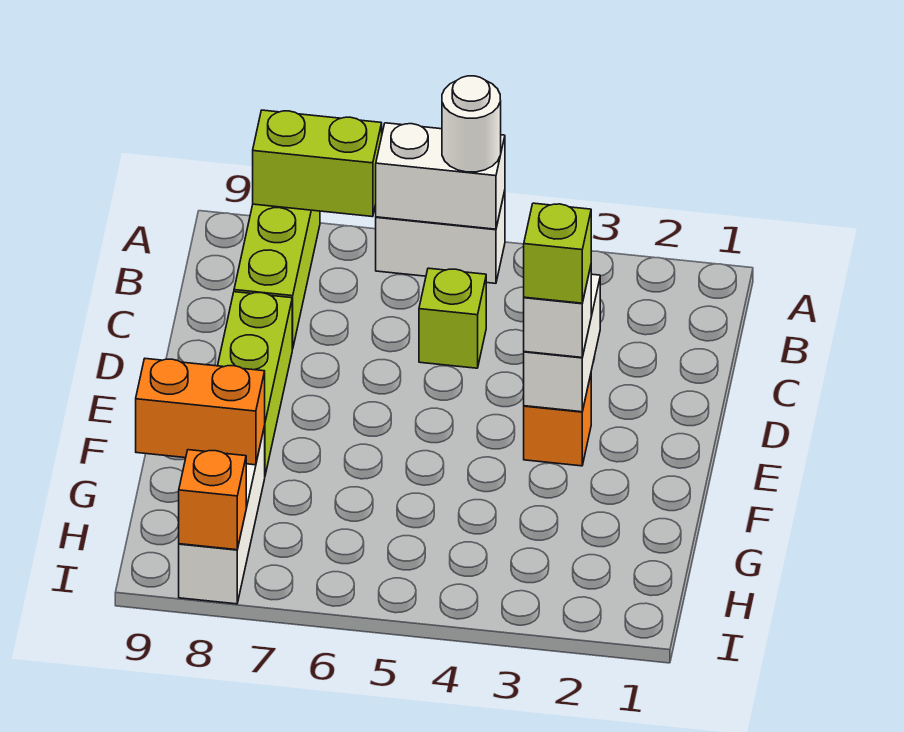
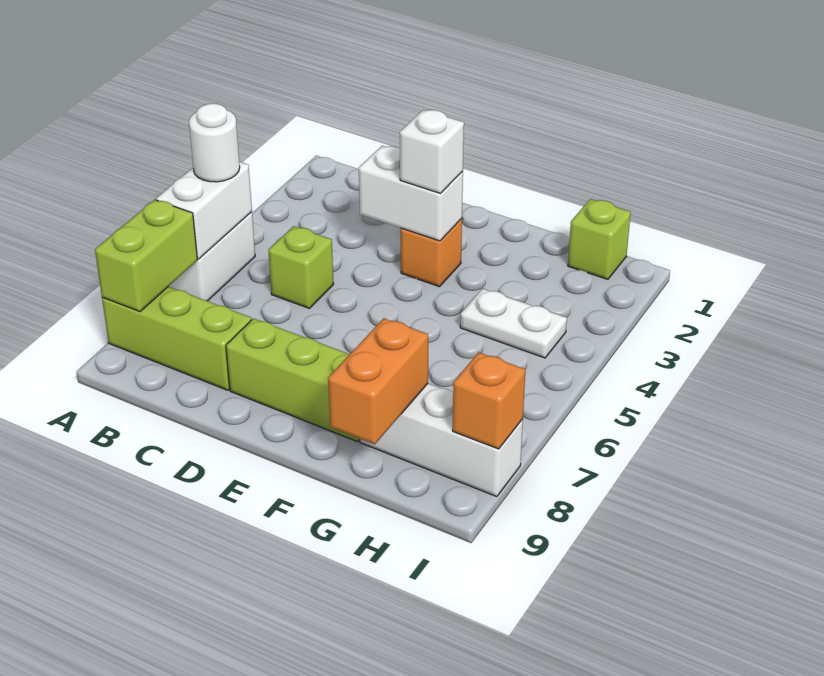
lime brick E3 level 4 -> lime brick H1 level 1
none -> white plate G4:H4 level 1

